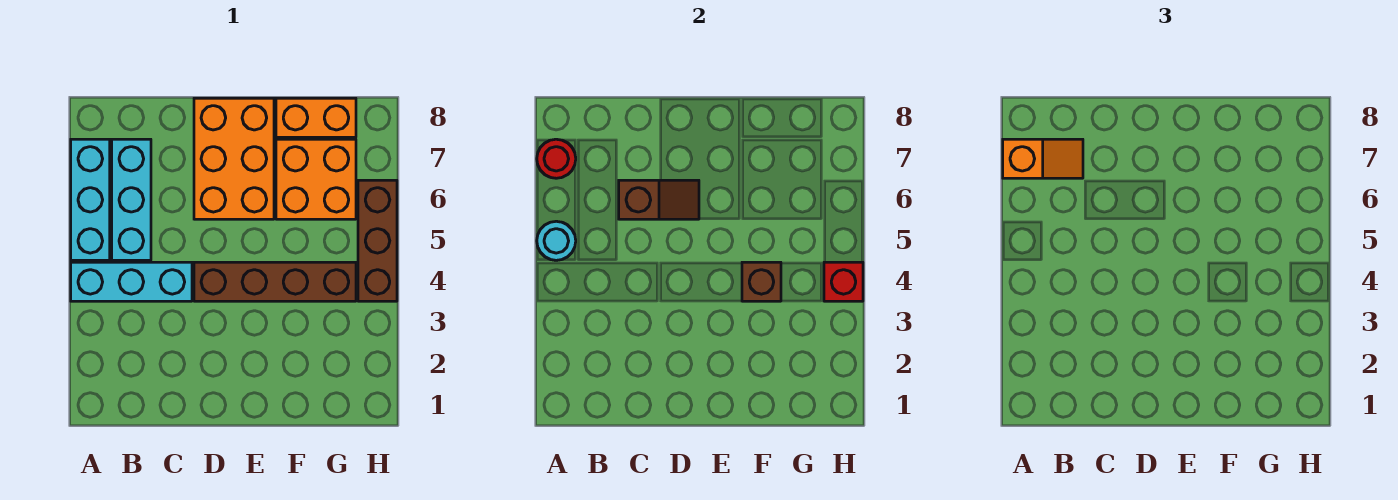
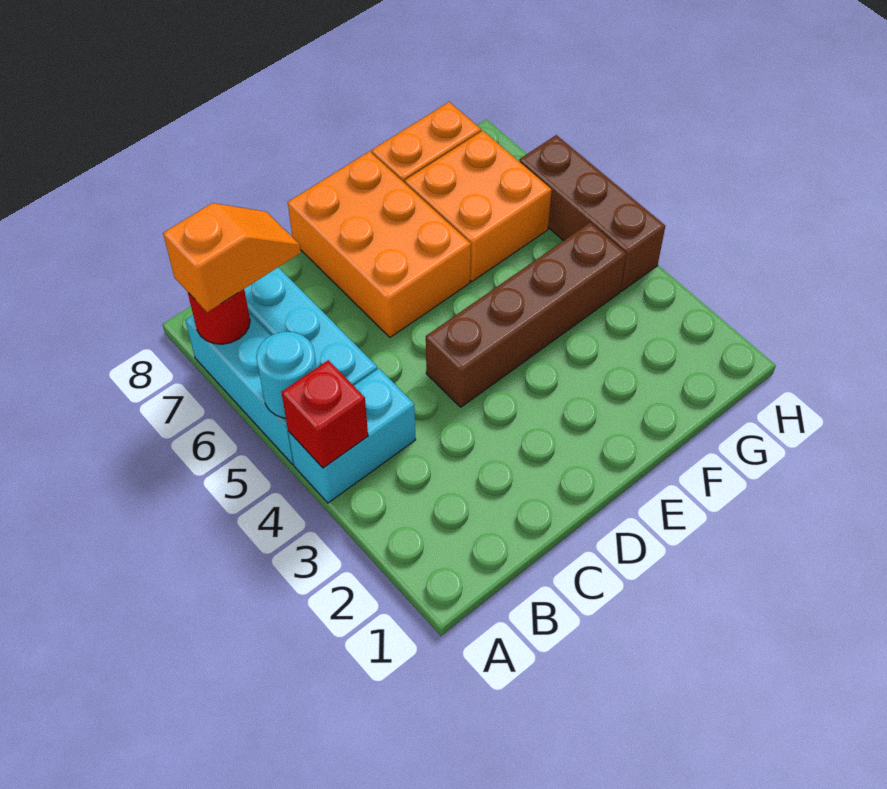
cyan brick A4:C4 level 1 -> cyan brick A4:B4 level 1
brown slope C6:D6 level 2 top C -> none
brown brick F4 level 2 -> none
red brick H4 level 2 -> red brick A4 level 2

